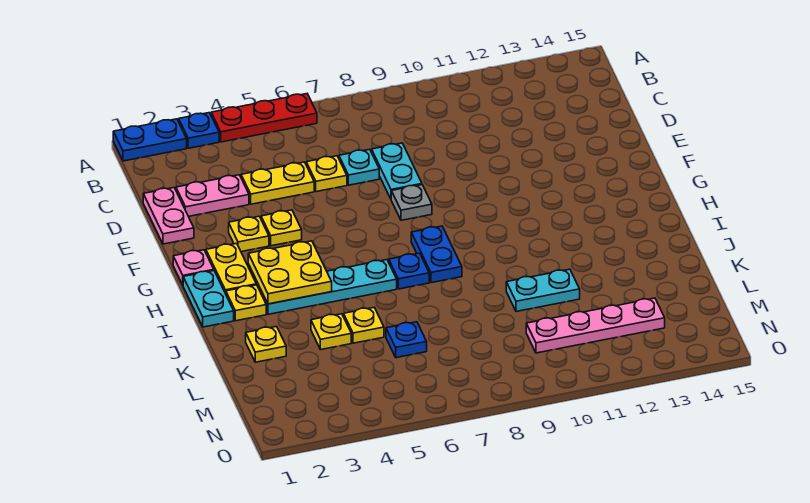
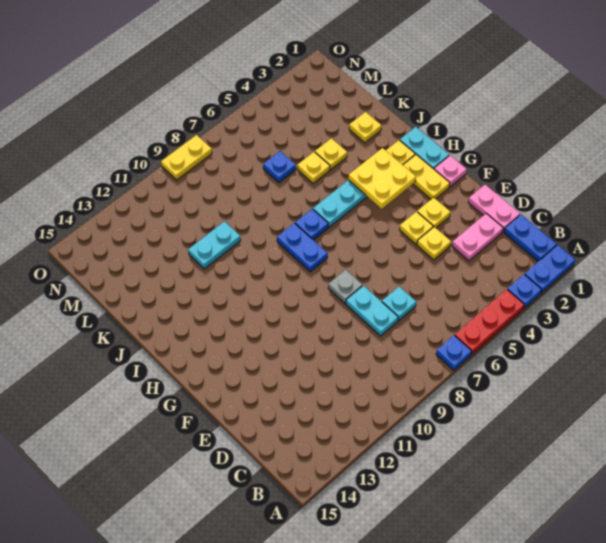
none -> blue plate A7 level 1
none -> blue plate B1:C1 level 1
yellow plate D4:D5 level 1 -> yellow plate O8:O9 level 1
yellow plate D6 level 1 -> yellow plate E4 level 1
pink plate M10:M13 level 1 -> none

